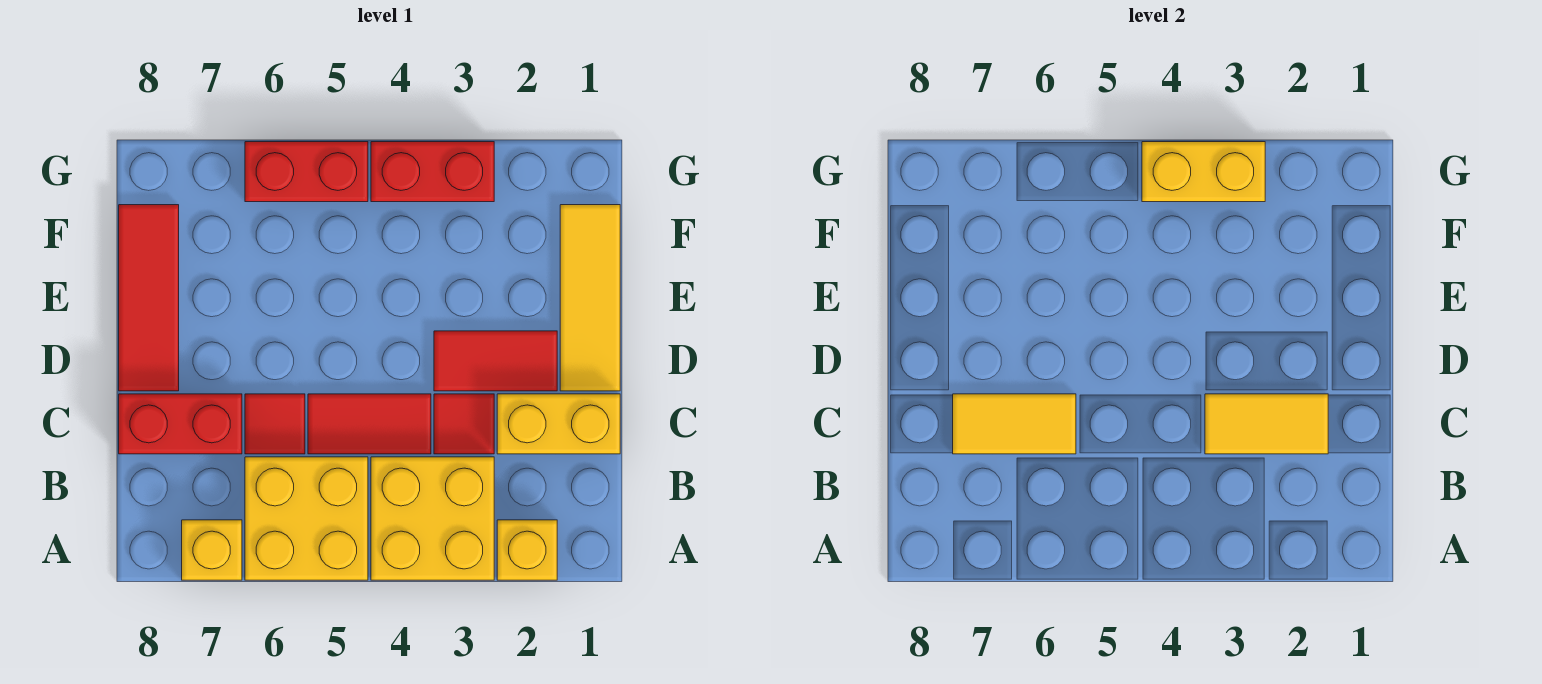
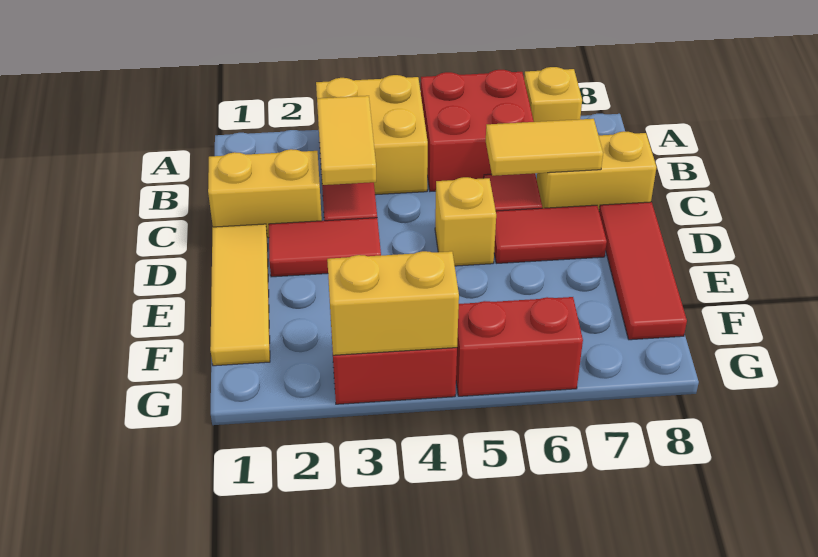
yellow brick A2 level 1 -> yellow brick D5 level 1
yellow brick A5:B6 level 1 -> red brick A5:B6 level 1
yellow tile C2:C3 level 2 -> yellow tile B3:C3 level 2
red tile C4:C5 level 1 -> red tile D6:D7 level 1
red brick C7:C8 level 1 -> yellow brick C7:C8 level 1

